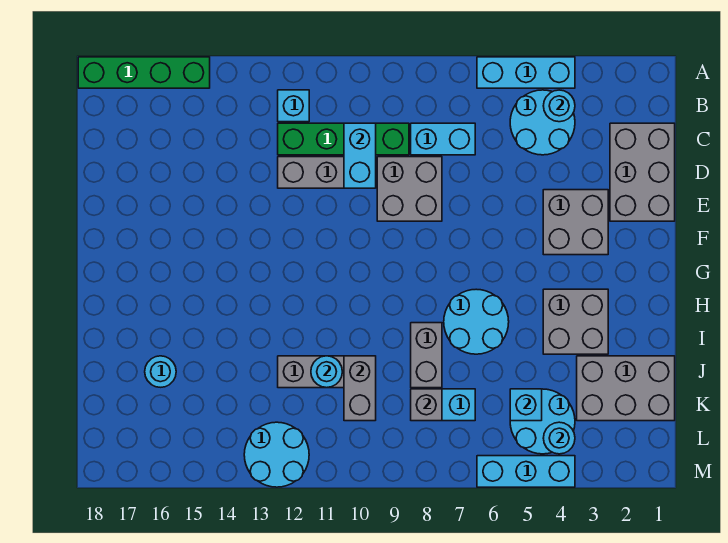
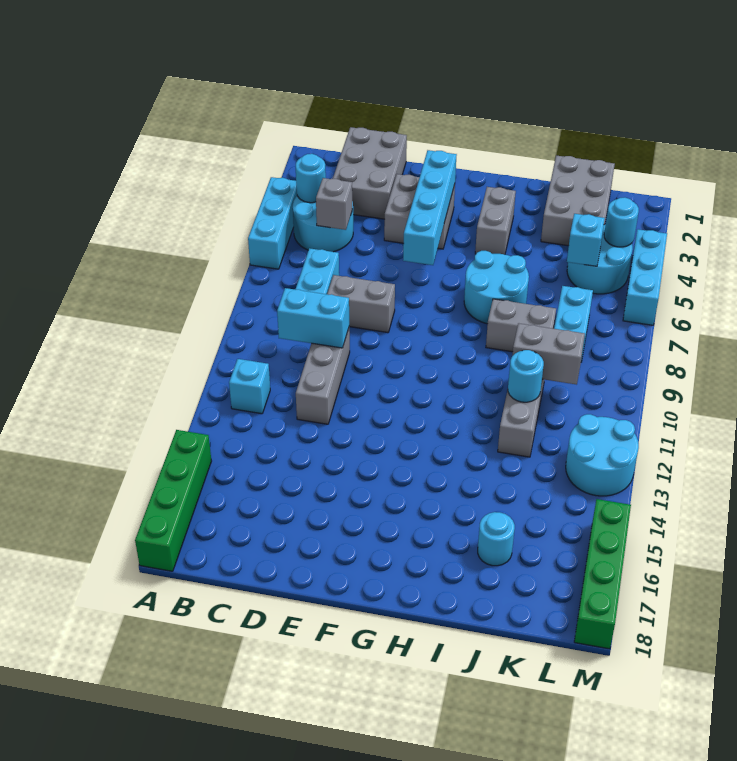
grey brick C1:E2 level 1 -> grey brick C1:D3 level 1
green brick C9:C12 level 1 -> green brick M15:M18 level 1
grey brick D8:E9 level 1 -> grey brick D8:E8 level 1
none -> cyan brick F3:F6 level 2
grey brick H3:I4 level 1 -> grey brick H3:H4 level 1
grey brick K8 level 2 -> grey brick C5 level 2

